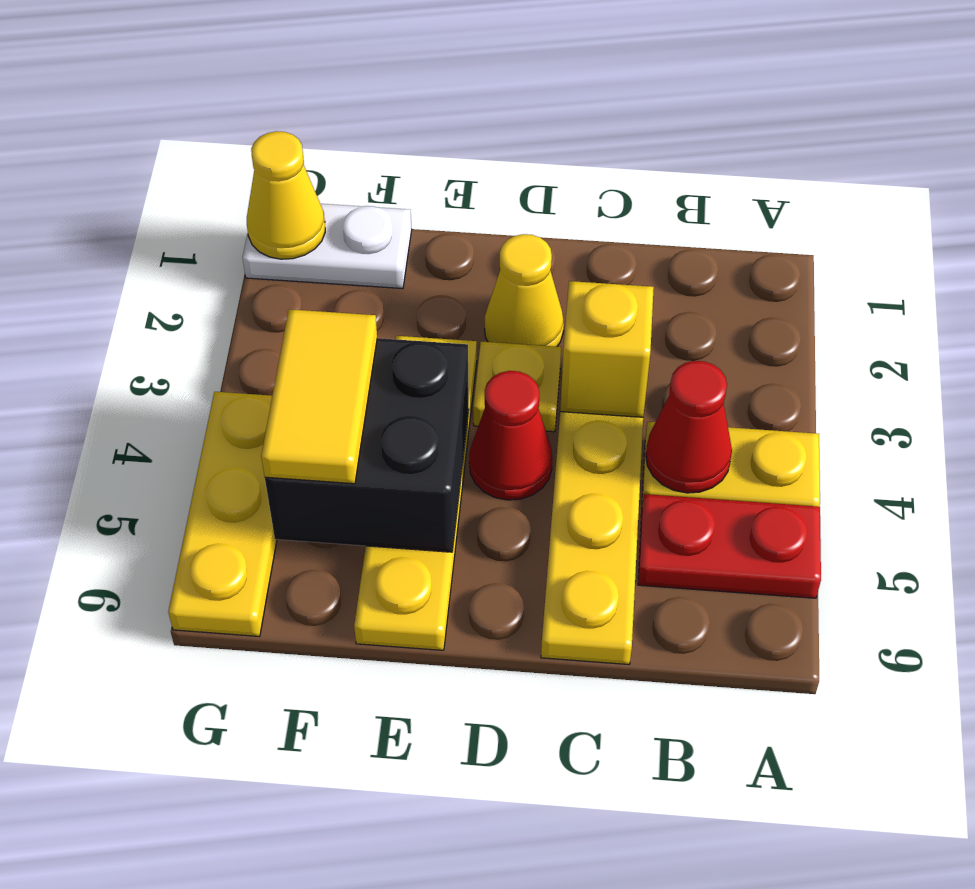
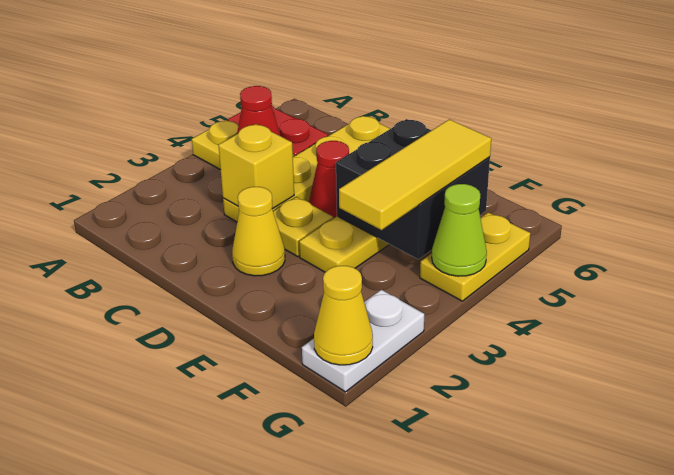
white plate F1:G1 level 1 -> white plate G1:G2 level 1
yellow tile F4:F5 level 3 -> yellow tile F3:F5 level 3
yellow plate G4:G6 level 1 -> yellow plate G4:G5 level 1
none -> lime cone G4 level 2

